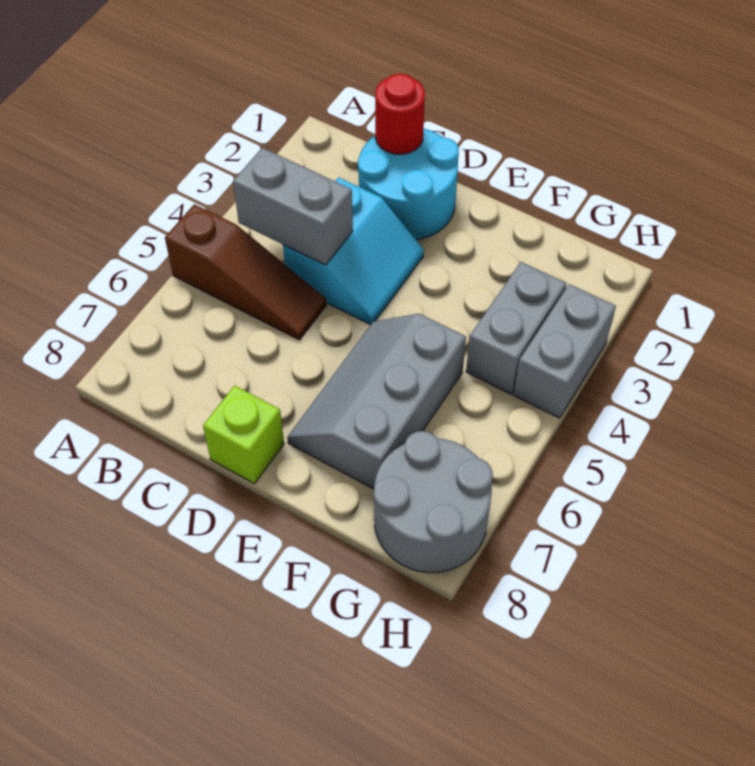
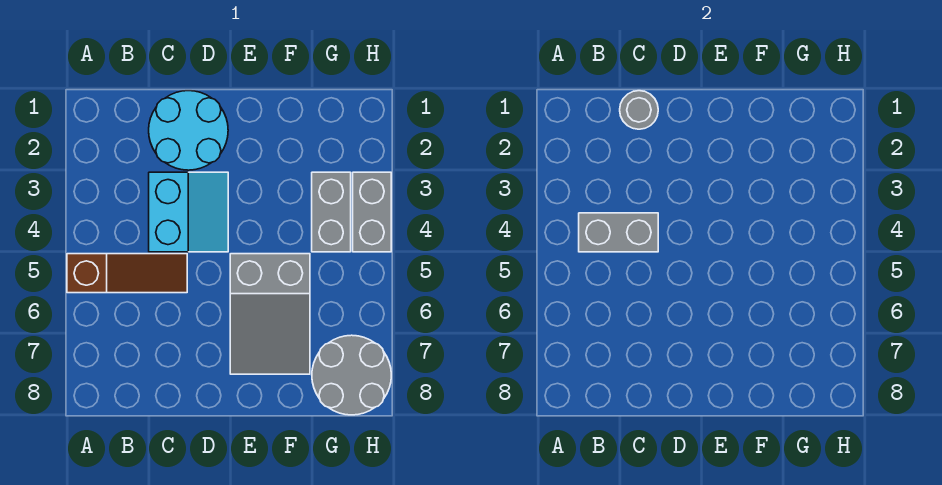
red round brick C1 level 2 -> grey round brick C1 level 2
lime brick D8 level 1 -> none
grey slope E5:F7 level 1 top F -> grey slope E5:F7 level 1 top 5

